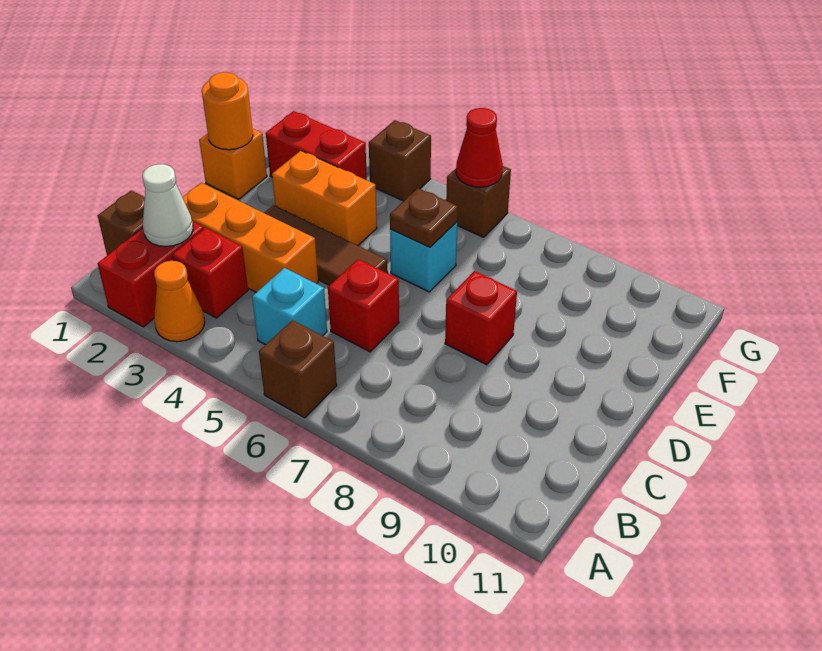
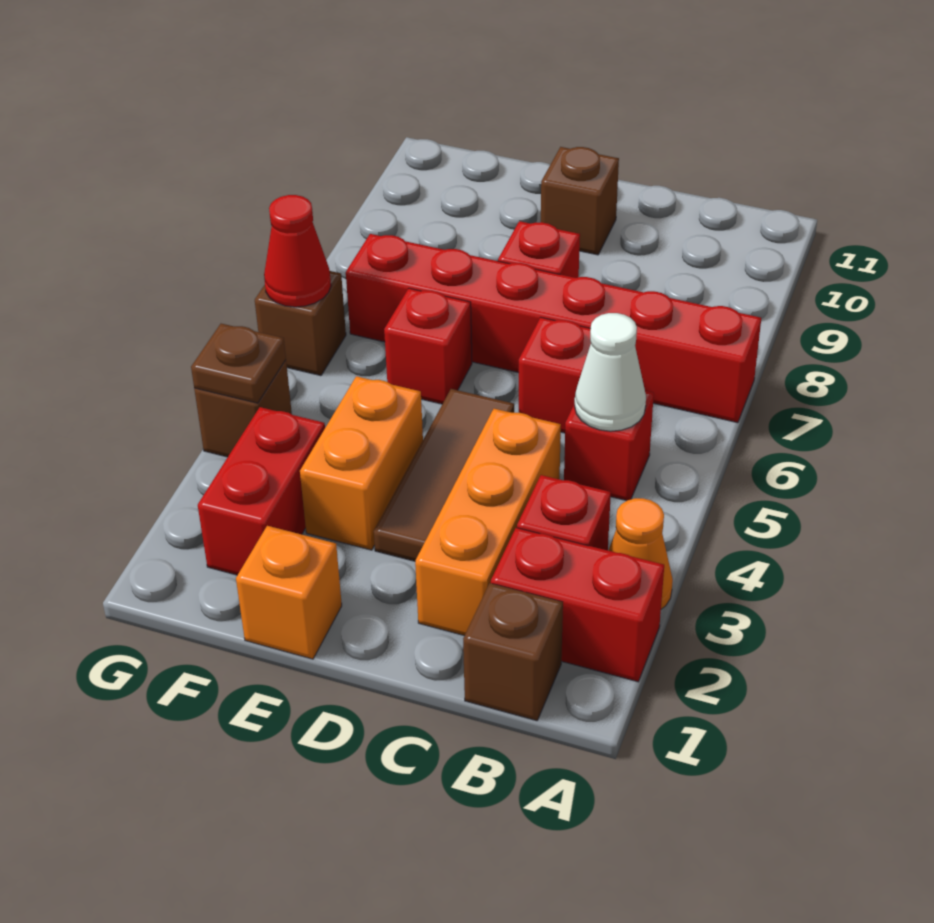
brown brick A6 level 1 -> brown brick D10 level 1
none -> red brick A7:F7 level 1
white cone B2 level 2 -> white cone B5 level 2
cyan brick B5 level 1 -> red brick B5 level 1
orange round brick E1 level 2 -> none
cyan brick E6 level 1 -> red brick E6 level 1
brown plate E6 level 2 -> brown plate G4 level 2

